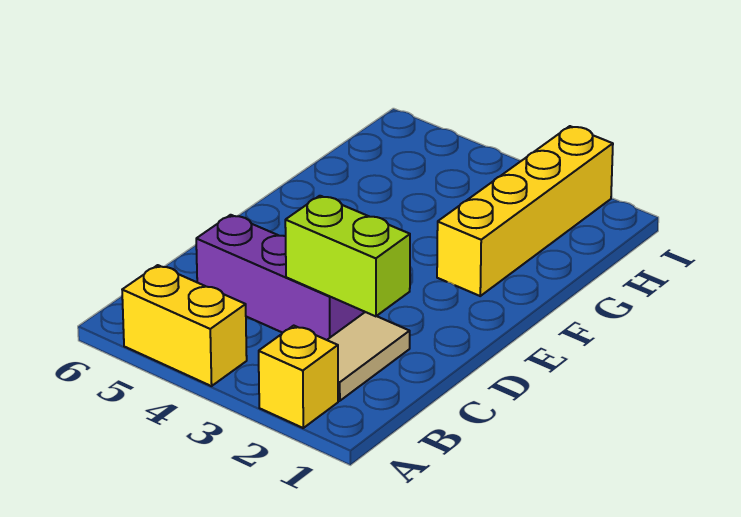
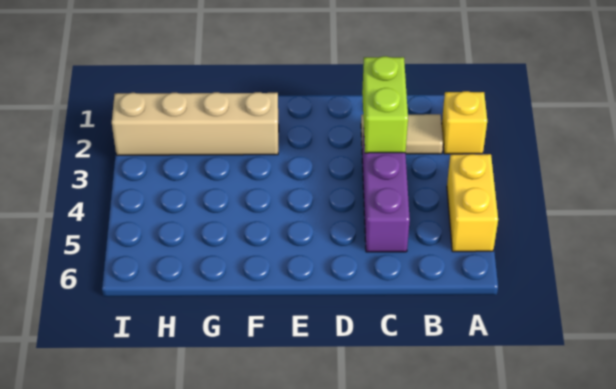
yellow brick F2:I2 level 1 -> tan brick F2:I2 level 1

